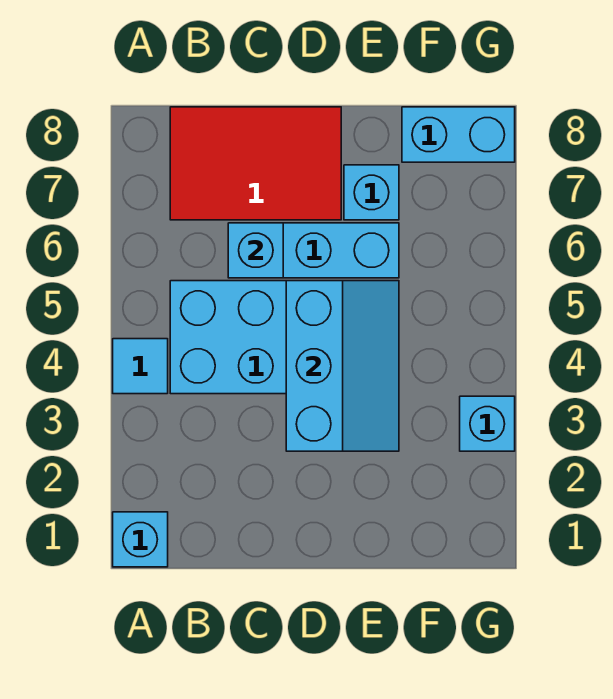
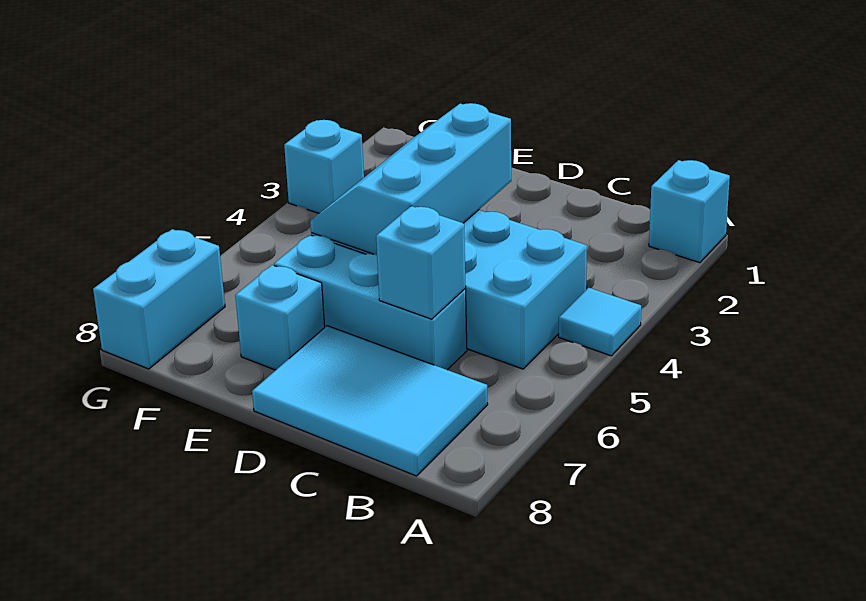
red tile B7:D8 level 1 -> cyan tile B7:D8 level 1
cyan brick F8:G8 level 1 -> cyan brick G7:G8 level 1

